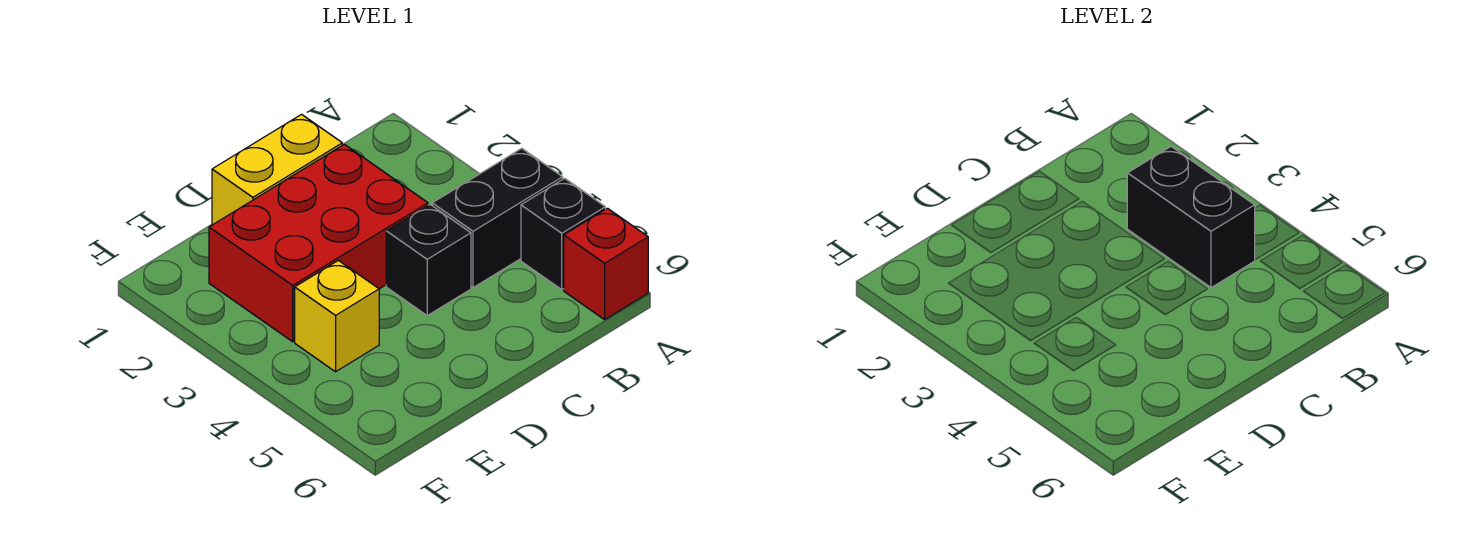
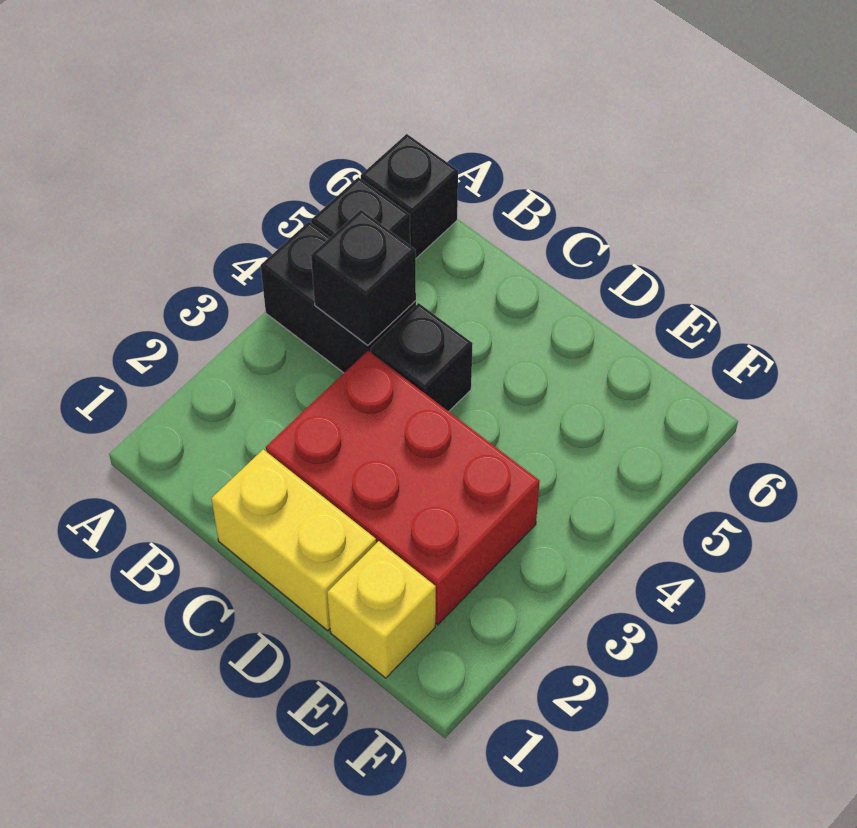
red brick A6 level 1 -> black brick A6 level 1
black brick B3:B4 level 2 -> black brick B4 level 2
yellow brick E4 level 1 -> yellow brick E1 level 1

